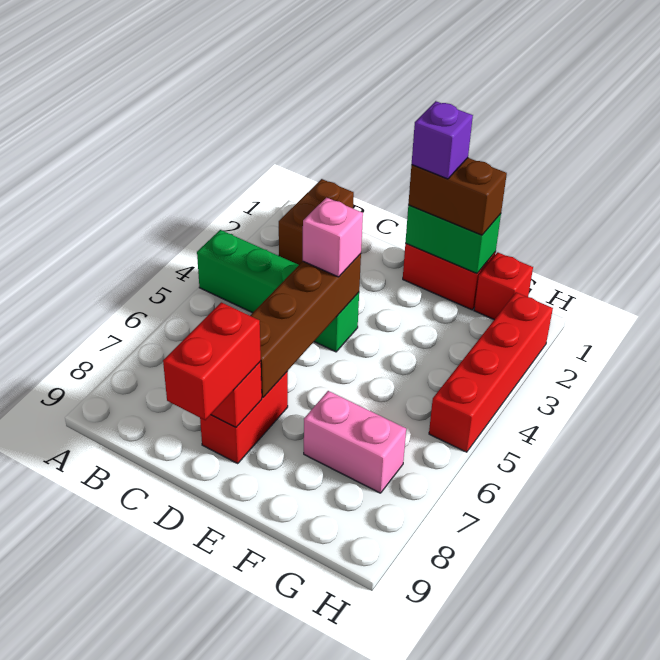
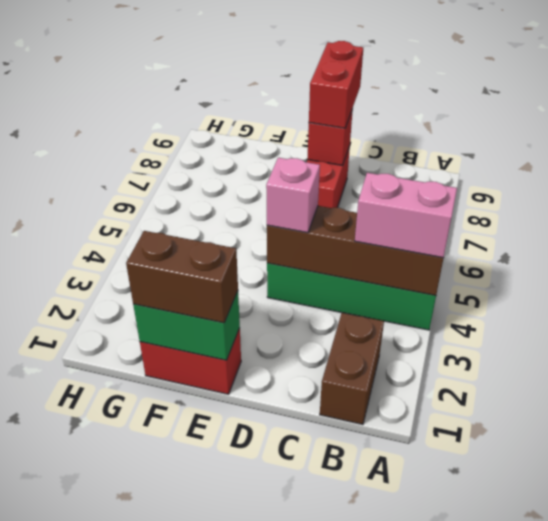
brown brick D4:D7 level 2 -> brown brick A4:D4 level 2
purple brick E1 level 4 -> none
pink brick F7:G7 level 1 -> pink brick A4:B4 level 3
red brick G1 level 1 -> none
red brick H2:H5 level 1 -> none

